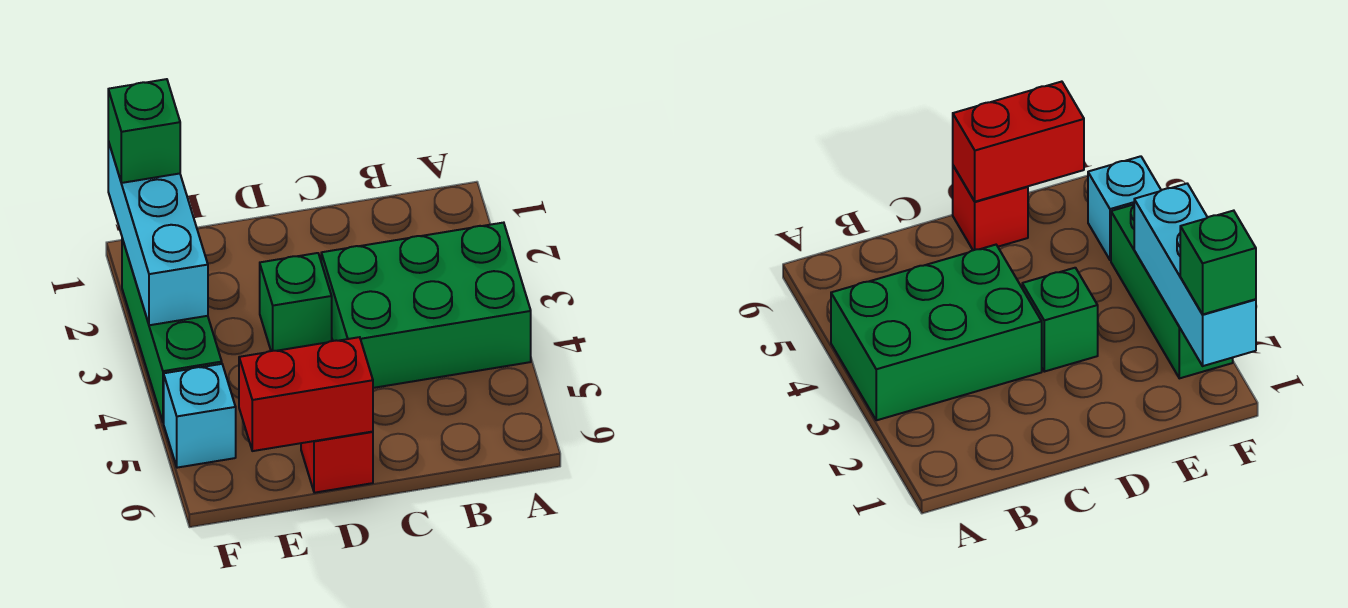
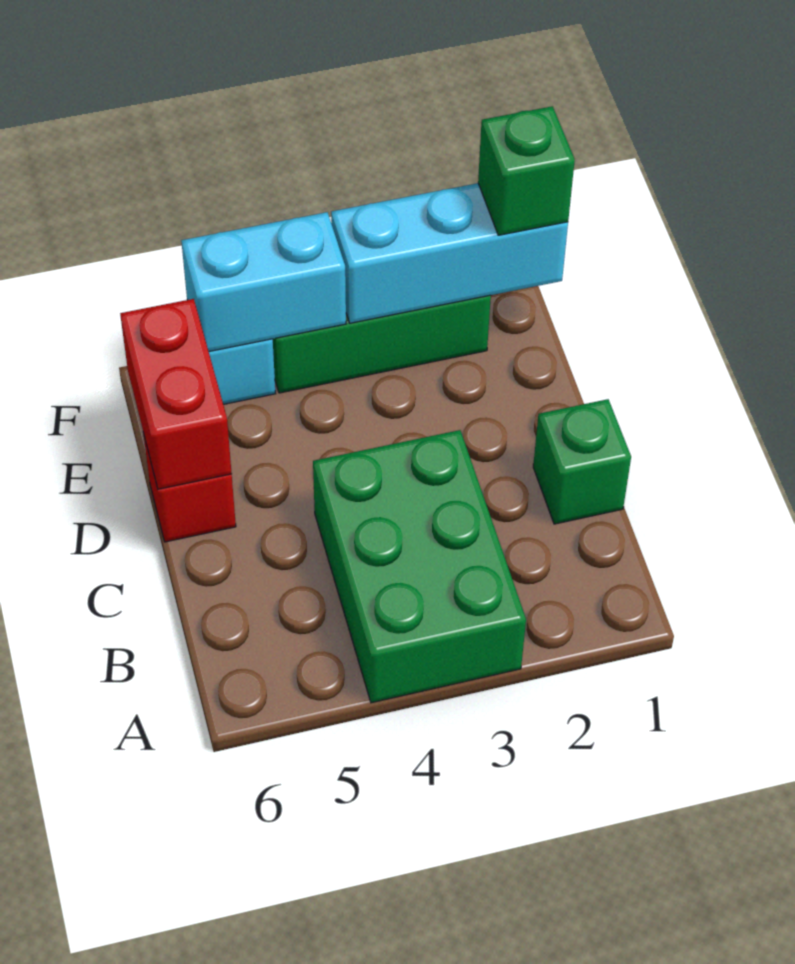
green brick D3 level 1 -> green brick C1 level 1
none -> cyan brick F4:F5 level 2

